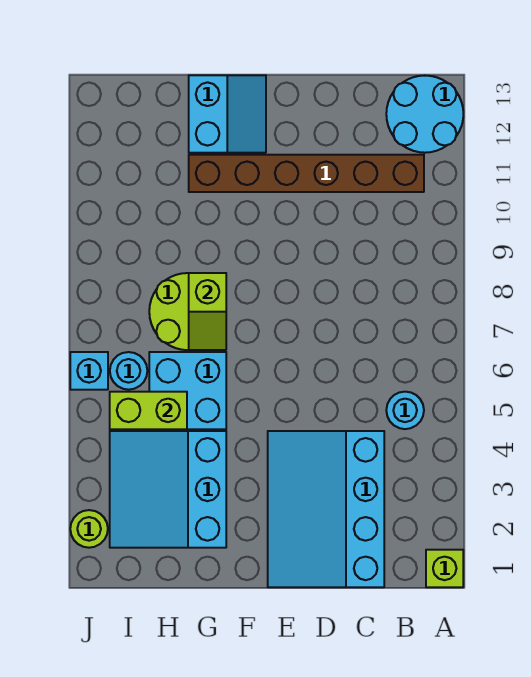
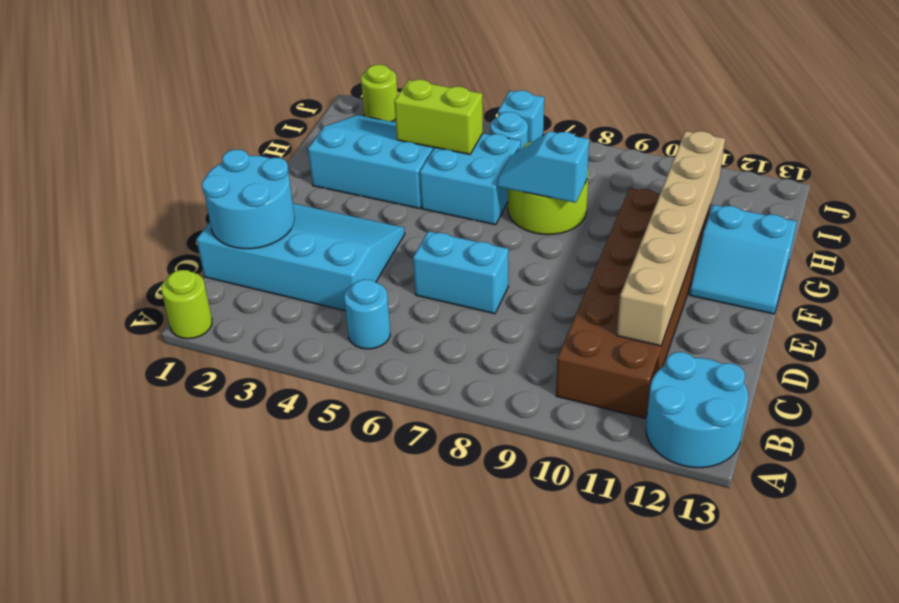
lime brick A1 level 1 -> lime round brick A1 level 1
brown brick B11:G11 level 1 -> brown brick B10:G11 level 1
none -> cyan round brick C1:D2 level 2
none -> tan brick C11:H11 level 2
none -> cyan brick D6:D7 level 1
lime slope G7:G8 level 2 top 8 -> cyan slope G7:G8 level 2 top 8
lime brick H5:I5 level 2 -> lime brick H4:H5 level 2

